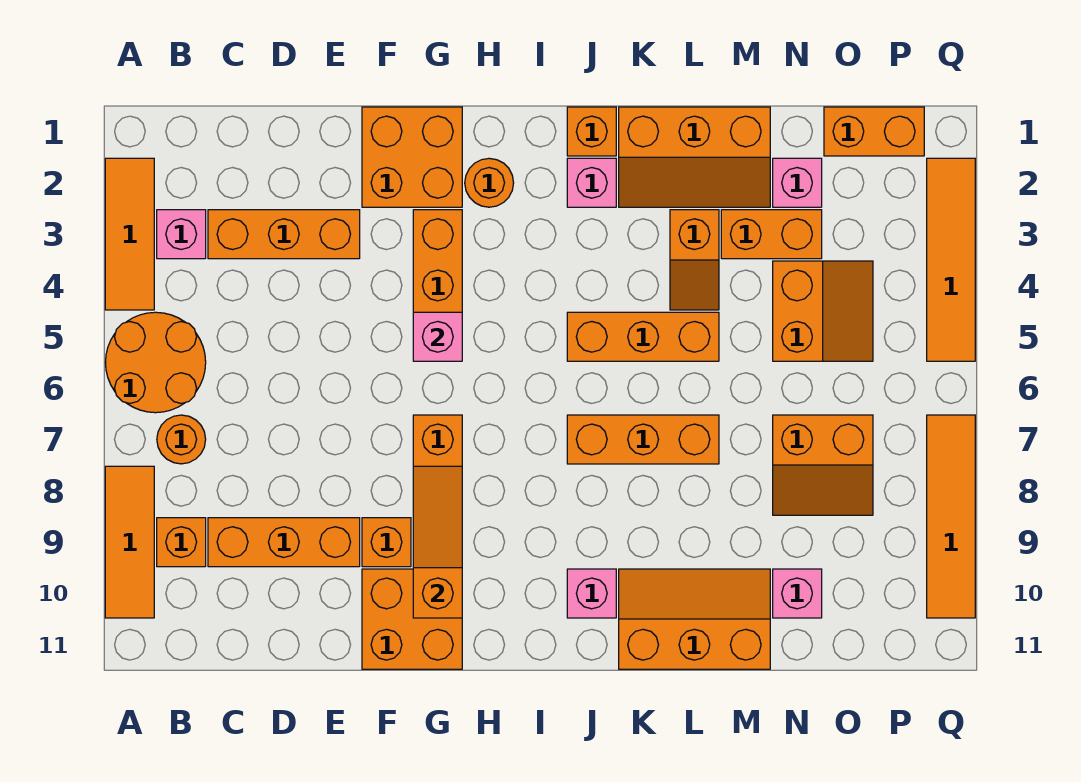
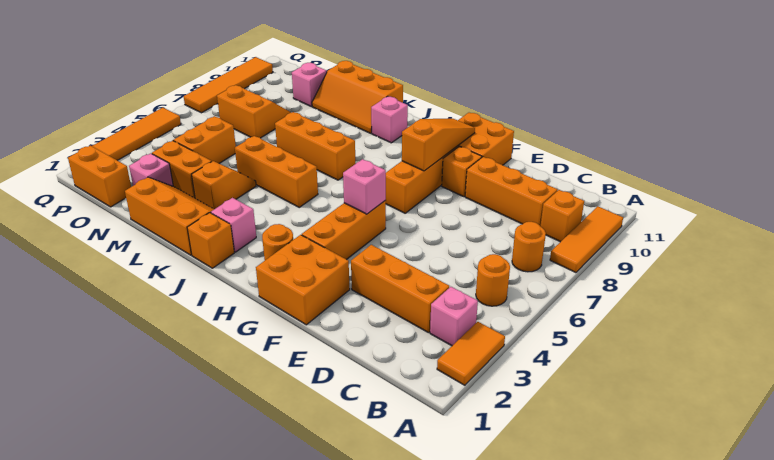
orange tile A2:A4 level 1 -> orange tile A2:A3 level 1
orange round brick A5:B6 level 1 -> orange round brick B5 level 1
orange slope G8:G10 level 2 top 10 -> orange slope G8:G10 level 2 top 8

